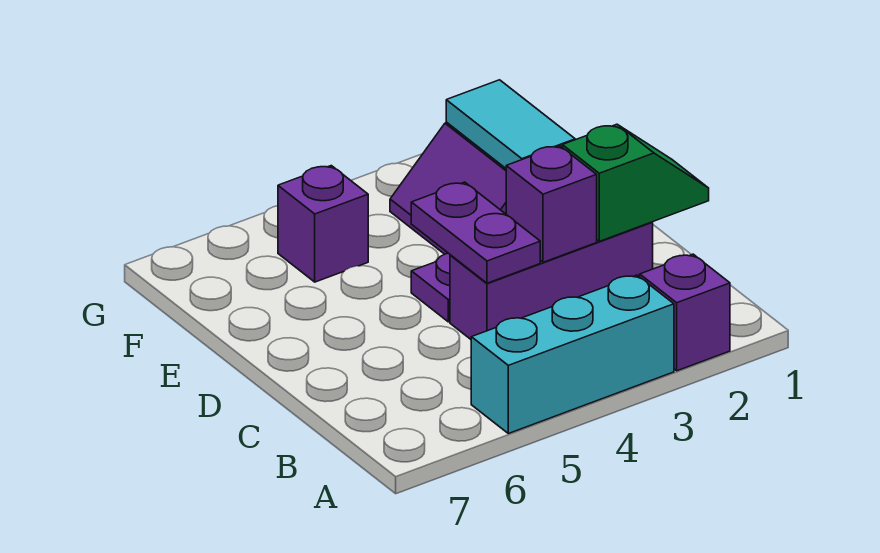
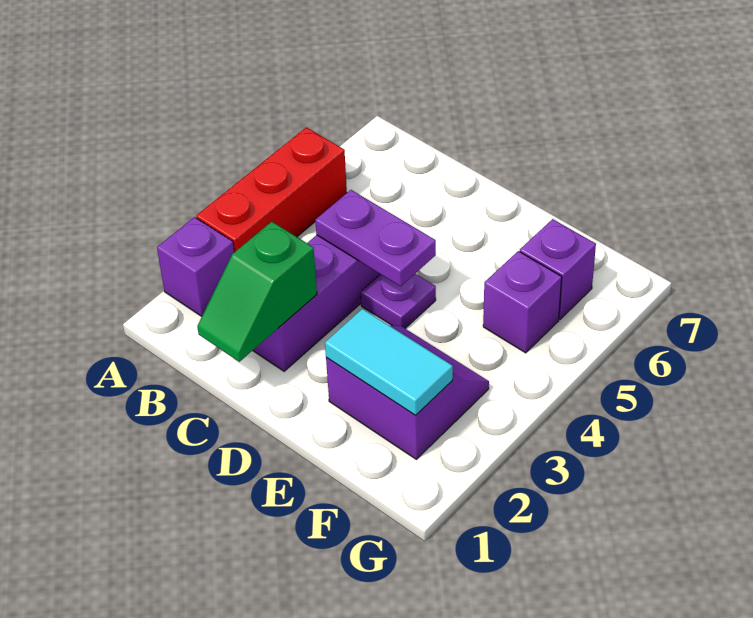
cyan brick A3:A5 level 1 -> red brick A3:A5 level 1
purple brick C3 level 2 -> purple brick F6 level 1

